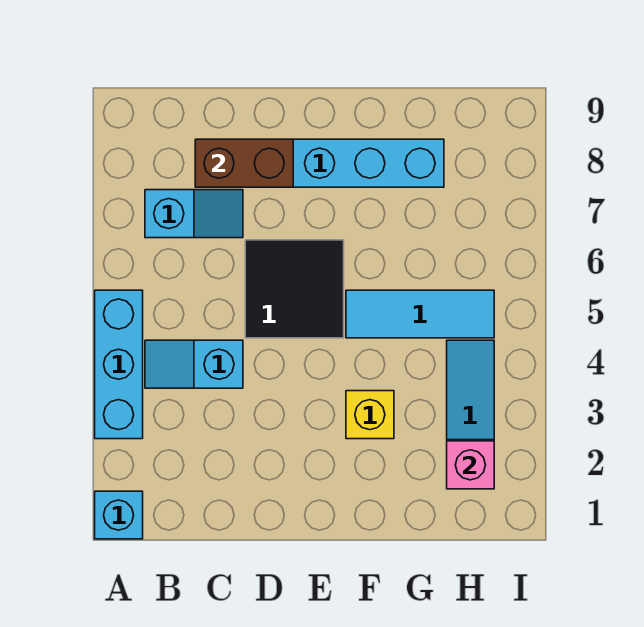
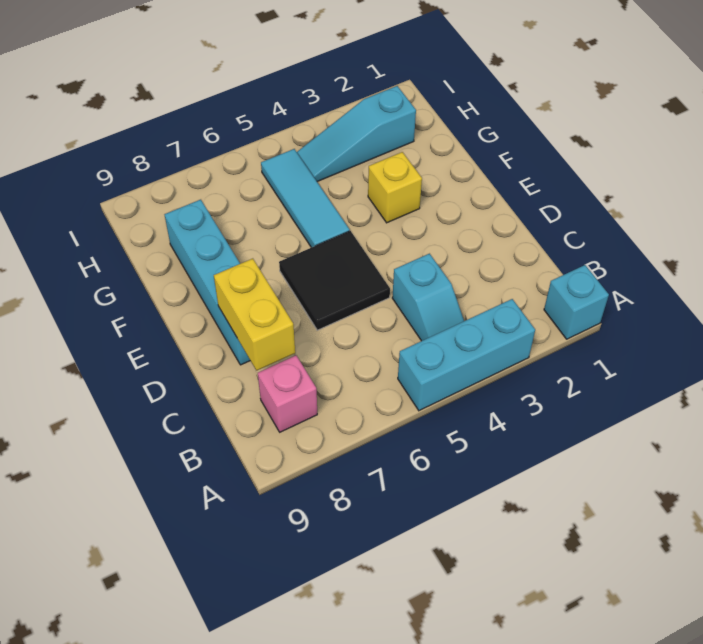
cyan slope B7:C7 level 1 top B -> none
brown brick C8:D8 level 2 -> yellow brick C8:D8 level 2
pink brick H2 level 2 -> pink brick B8 level 1

